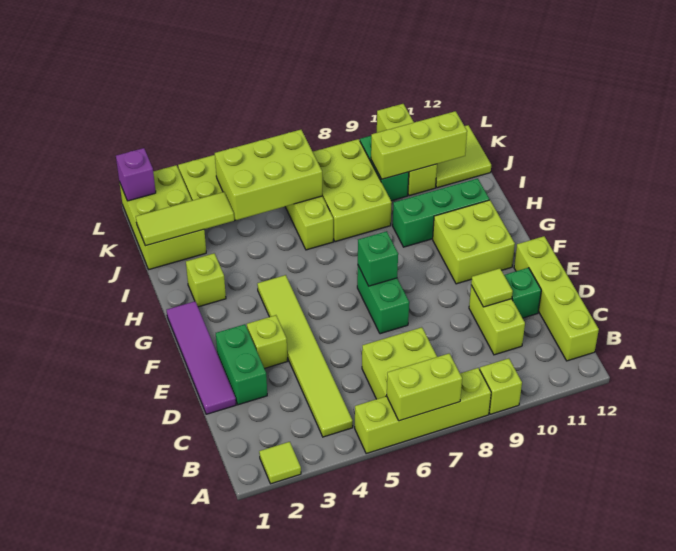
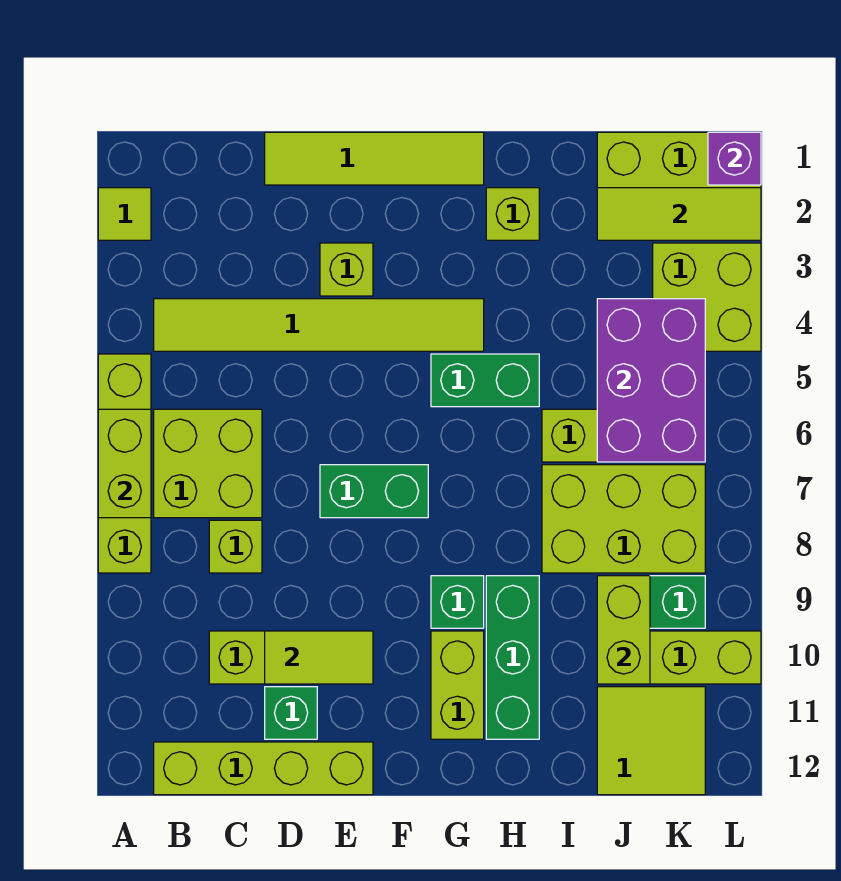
lime brick A9 level 1 -> lime brick C8 level 1
purple tile D1:G1 level 1 -> lime tile D1:G1 level 1
green brick D2:E2 level 1 -> green brick G5:H5 level 1
lime tile D10 level 2 -> lime tile D10:E10 level 2
green brick F7 level 2 -> green brick G9 level 1
lime brick F10:G11 level 1 -> lime brick G10:G11 level 1
lime tile J1:J3 level 2 -> lime tile J2:L2 level 2
lime brick J4:K6 level 2 -> purple brick J4:K6 level 2
lime brick J9:J11 level 2 -> lime brick J9:J10 level 2

